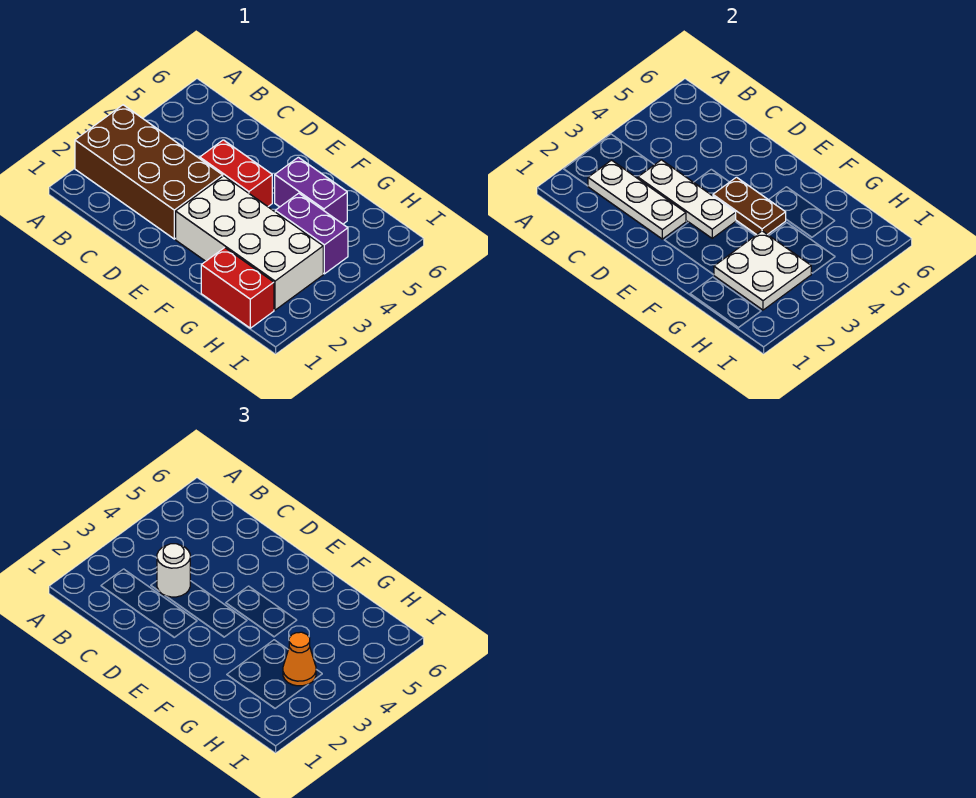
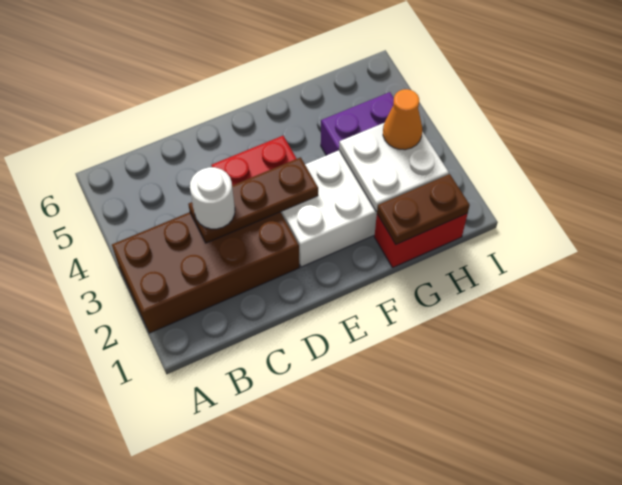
white plate B2:D2 level 2 -> none
white plate C3:E3 level 2 -> brown plate C3:E3 level 2
brown plate E4:F4 level 2 -> brown plate G1:H1 level 2
purple brick F5:G5 level 1 -> none

